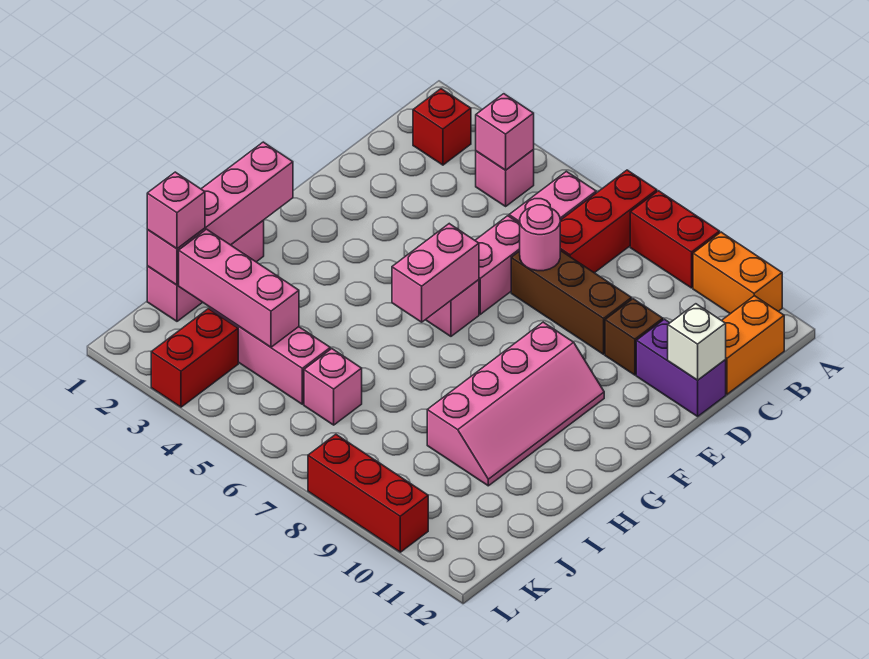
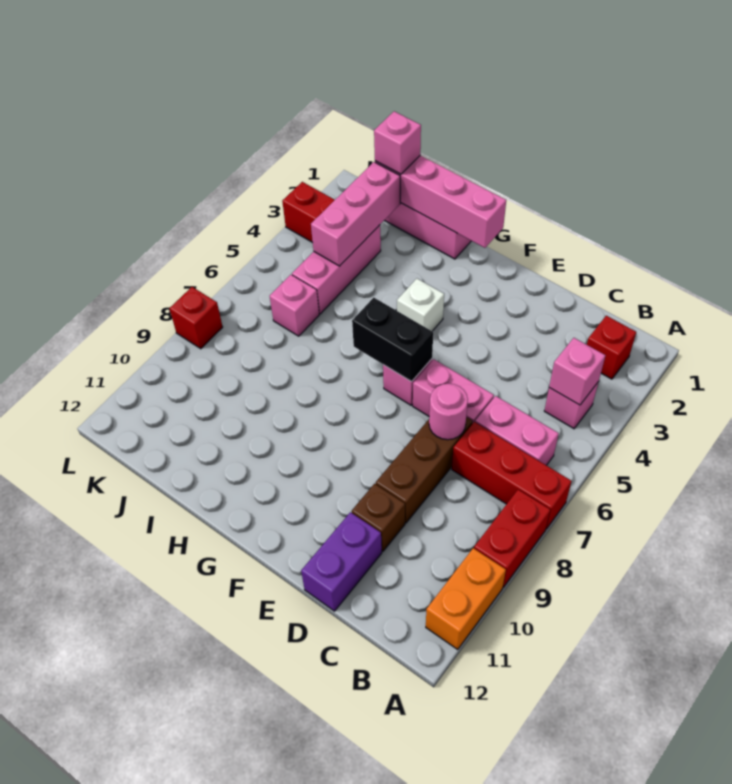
orange brick B12:C12 level 1 -> none
white brick D12 level 2 -> white brick G4 level 1
pink brick F6:G6 level 2 -> black brick F6:G6 level 2
pink slope F9:I10 level 1 top 9 -> none
red brick L8:L10 level 1 -> red brick L8 level 1

